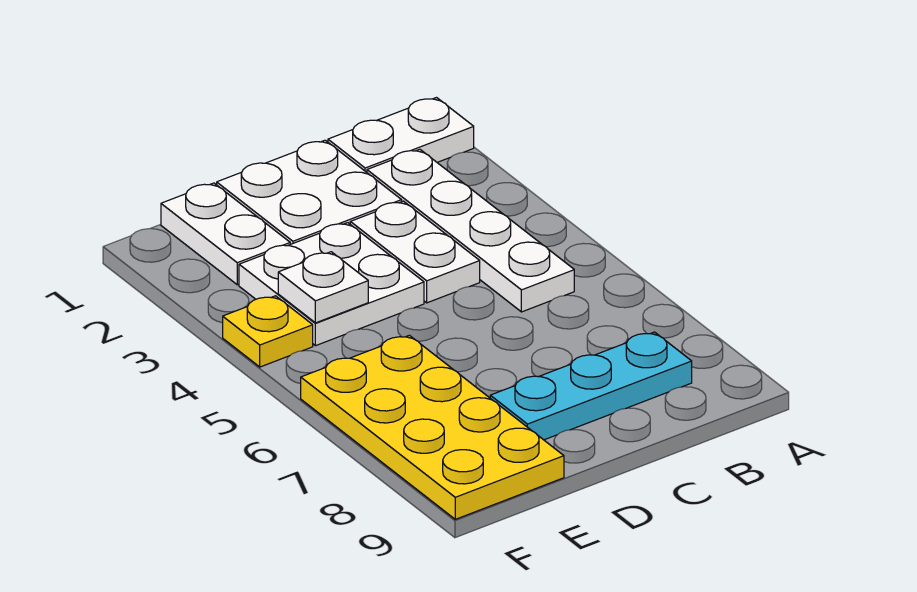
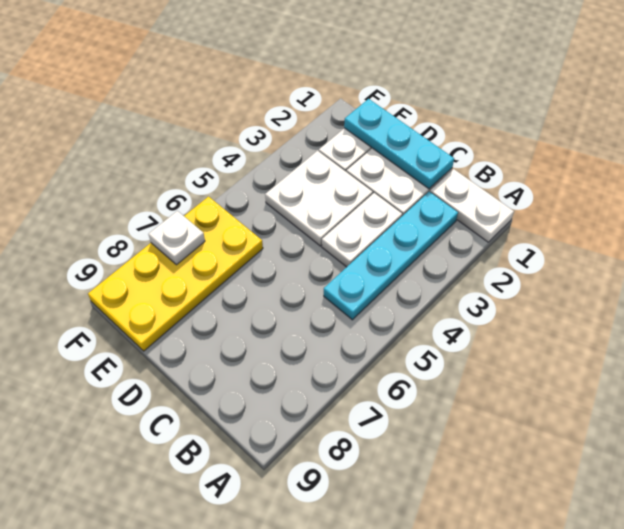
white plate B2:B5 level 1 -> cyan plate B2:B5 level 1
cyan plate B8:D8 level 1 -> cyan plate C1:E1 level 2
white plate E4 level 2 -> white plate F7 level 2
yellow plate F4 level 1 -> none

